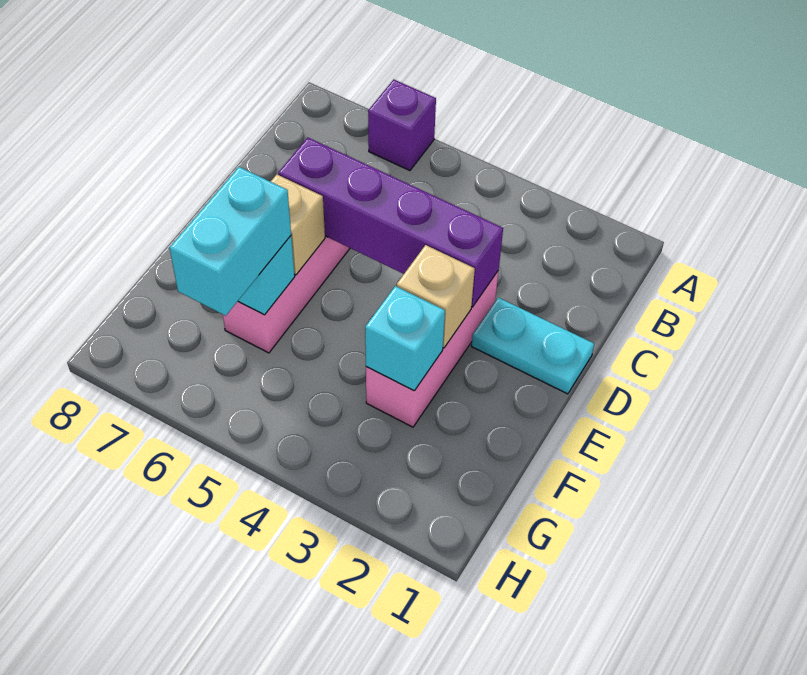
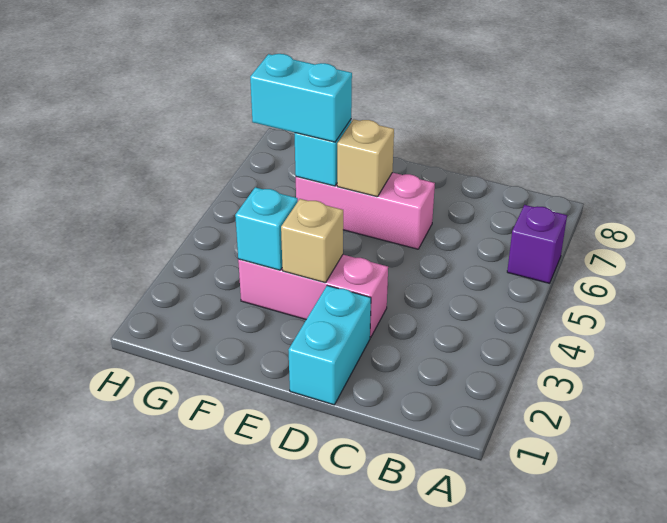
cyan plate D1:D2 level 1 -> cyan brick D1:D2 level 1
purple brick D3:D6 level 2 -> none

